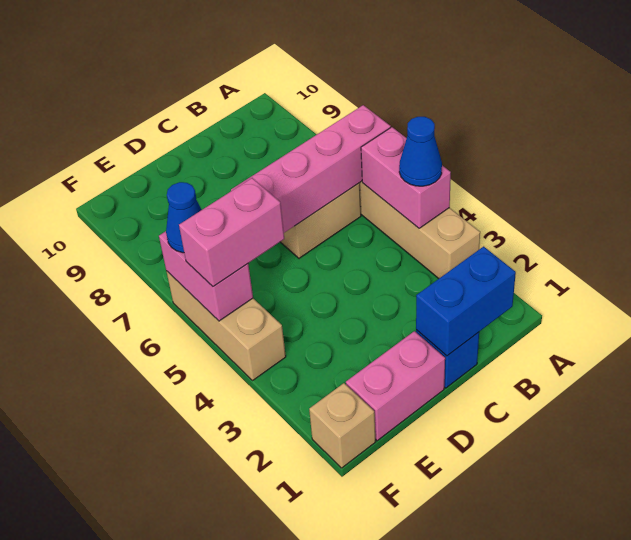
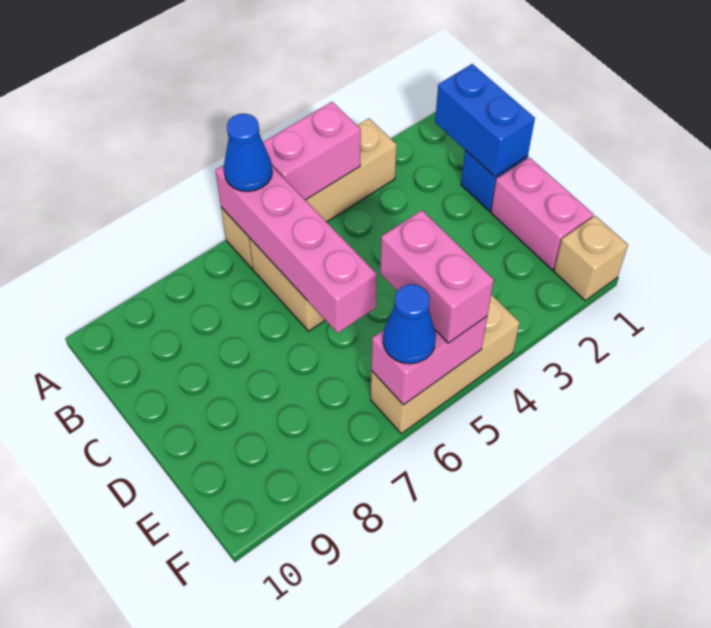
blue cone A4 level 3 -> blue cone A6 level 3

